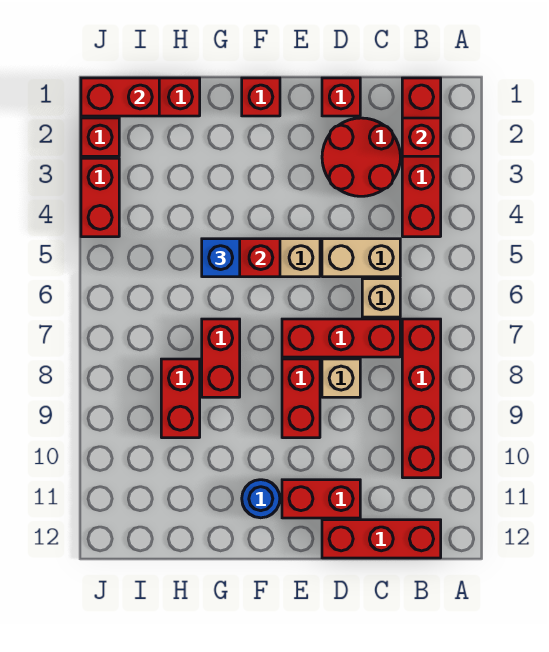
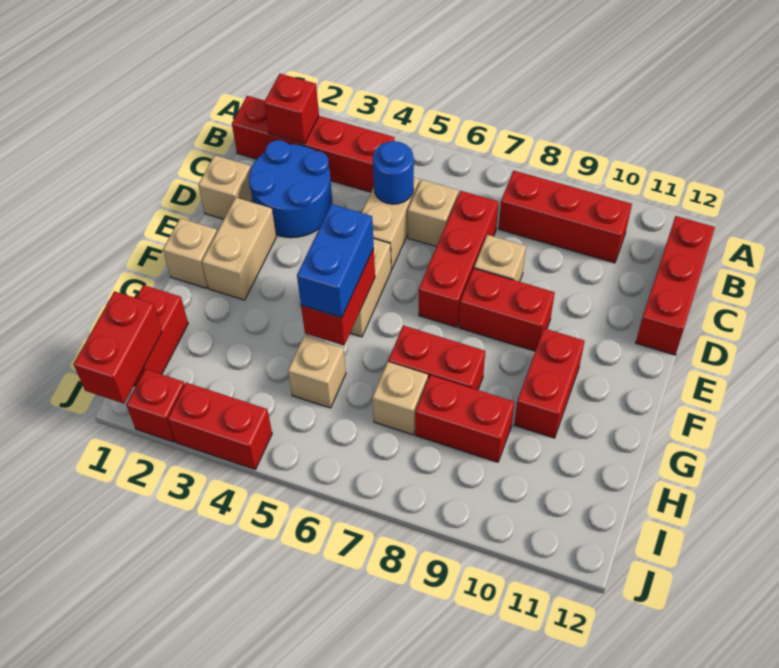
red brick B7:B10 level 1 -> red brick B8:B10 level 1
red round brick C2:D3 level 1 -> blue round brick C2:D3 level 1
red brick D1 level 1 -> tan brick D1 level 1
red brick D11:E11 level 1 -> red brick F10:G10 level 1
none -> tan brick E2:F2 level 1
red brick F1 level 1 -> tan brick F1 level 1
blue round brick F11 level 1 -> blue round brick C5 level 2
blue brick G5 level 3 -> blue brick F5:G5 level 3
none -> tan brick H5 level 1
none -> tan brick H7 level 1

